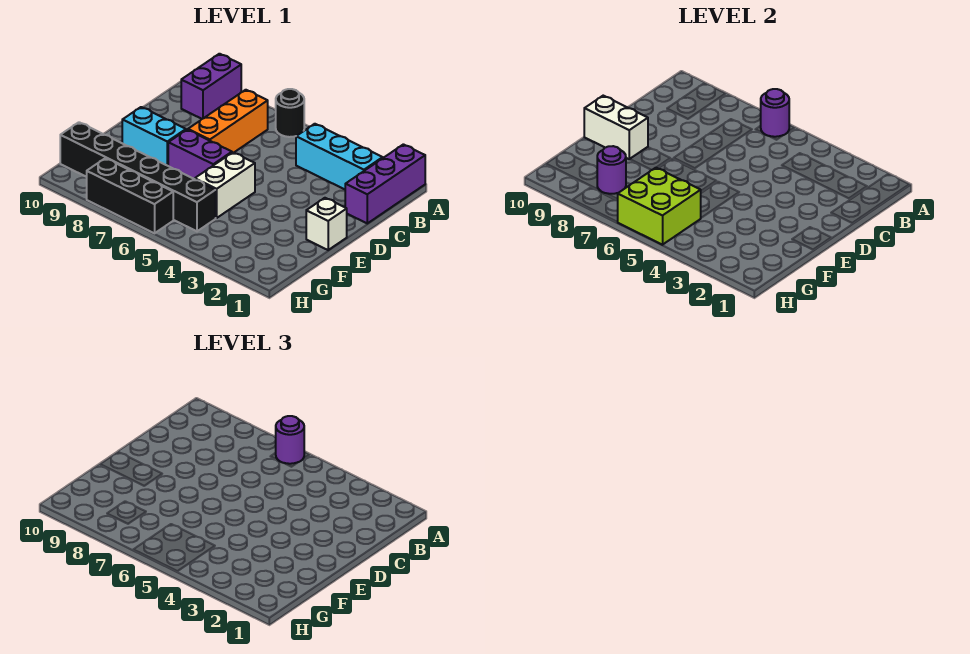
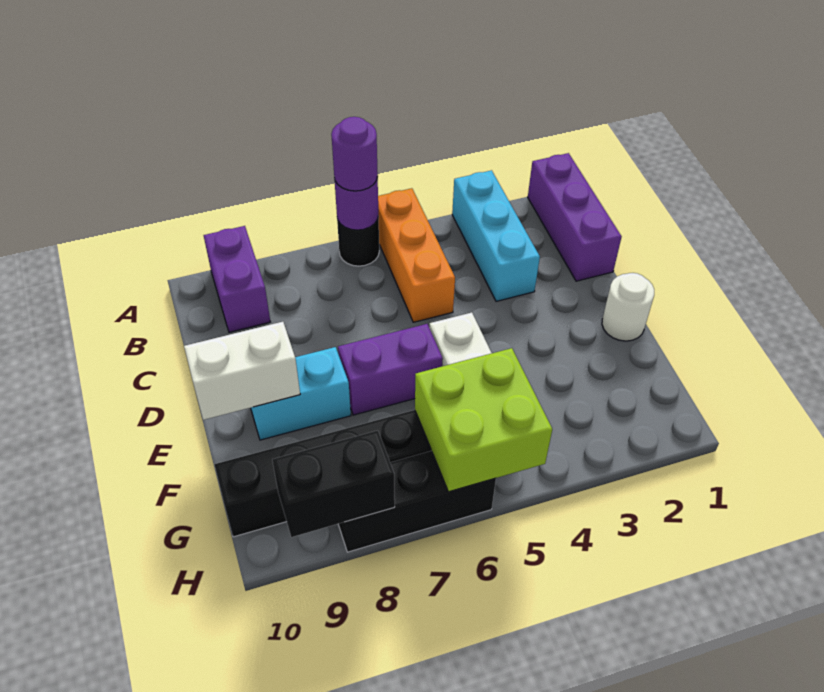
cyan brick B2:B4 level 1 -> cyan brick A3:C3 level 1
orange brick B7:D7 level 1 -> orange brick A5:C5 level 1
white brick E1 level 1 -> white round brick E1 level 1
purple round brick G8 level 2 -> none
none -> black brick H8:H9 level 2

